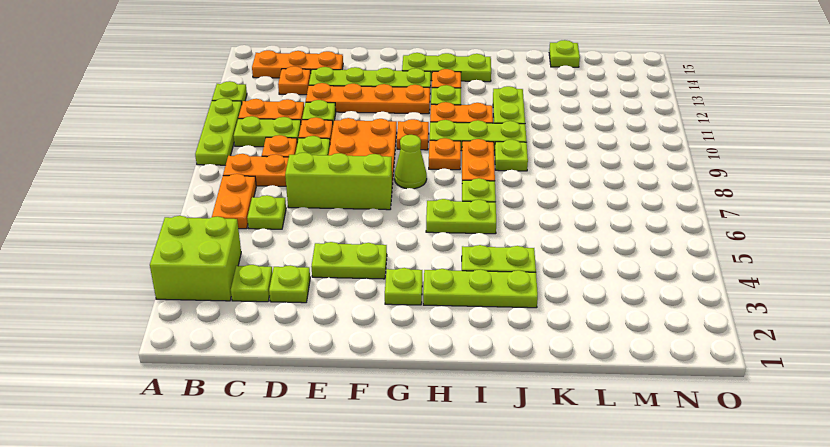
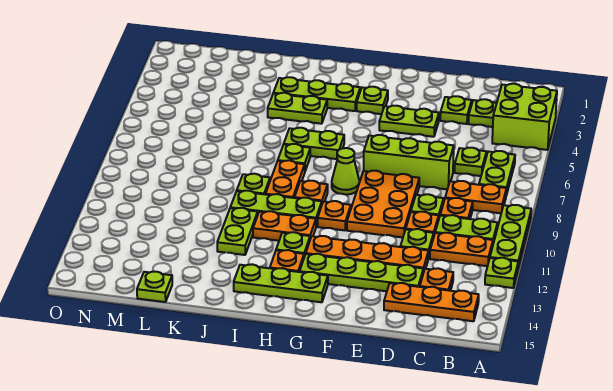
orange plate B6:B7 level 1 -> lime plate B6:B7 level 1

